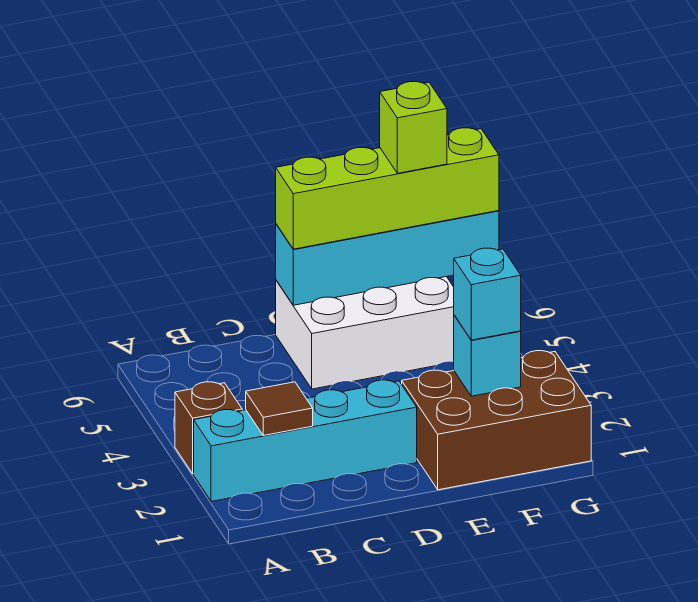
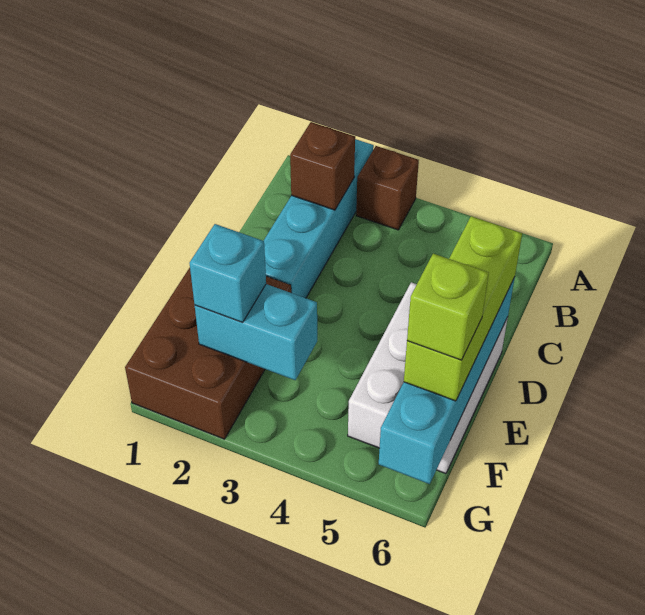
brown tile B2 level 2 -> brown brick B2 level 2
lime brick D6:G6 level 3 -> lime brick D6:F6 level 3
cyan brick F2 level 2 -> cyan brick F2:F3 level 2

